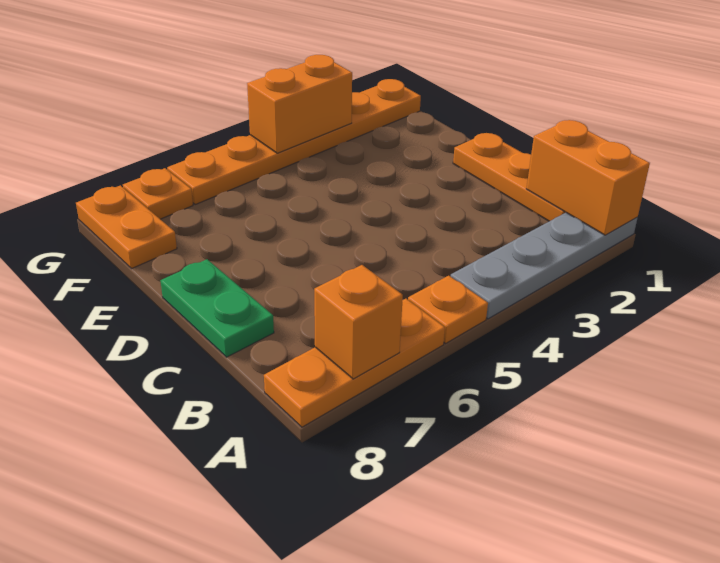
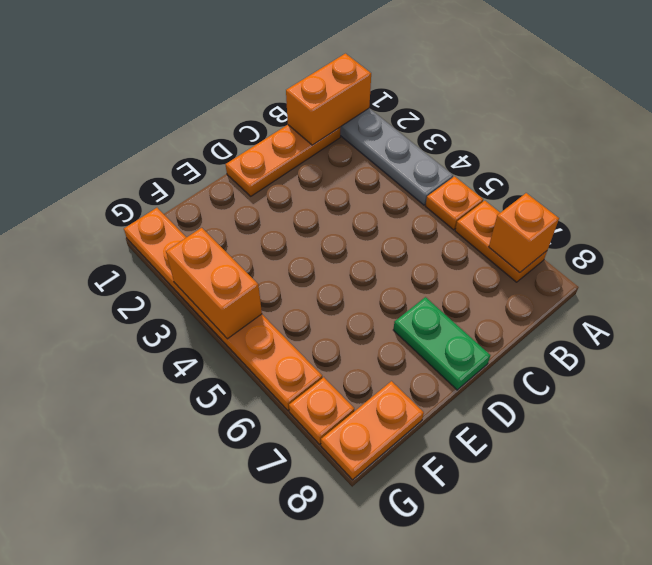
orange plate A6:A8 level 1 -> orange plate A6:A7 level 1
green plate C8:D8 level 1 -> green plate D7:D8 level 1

